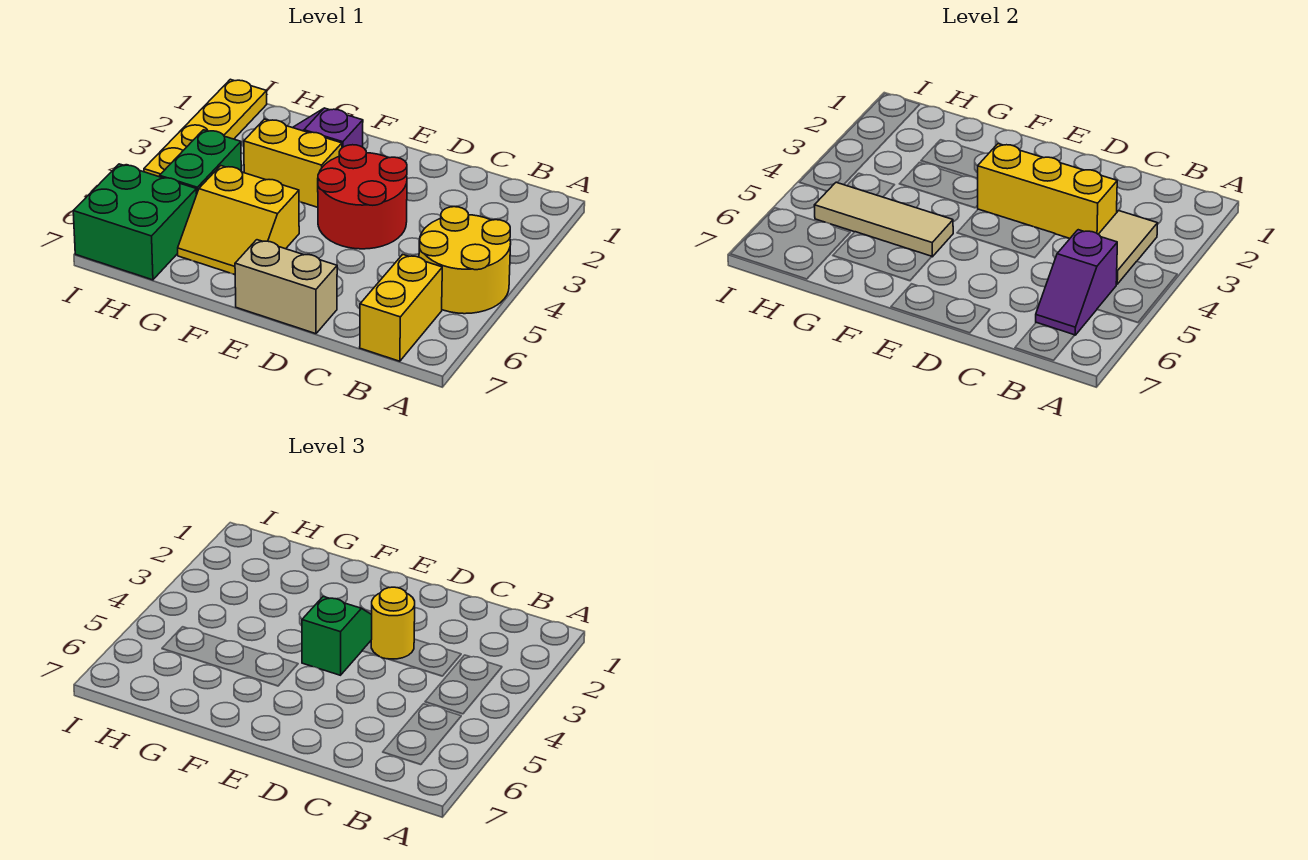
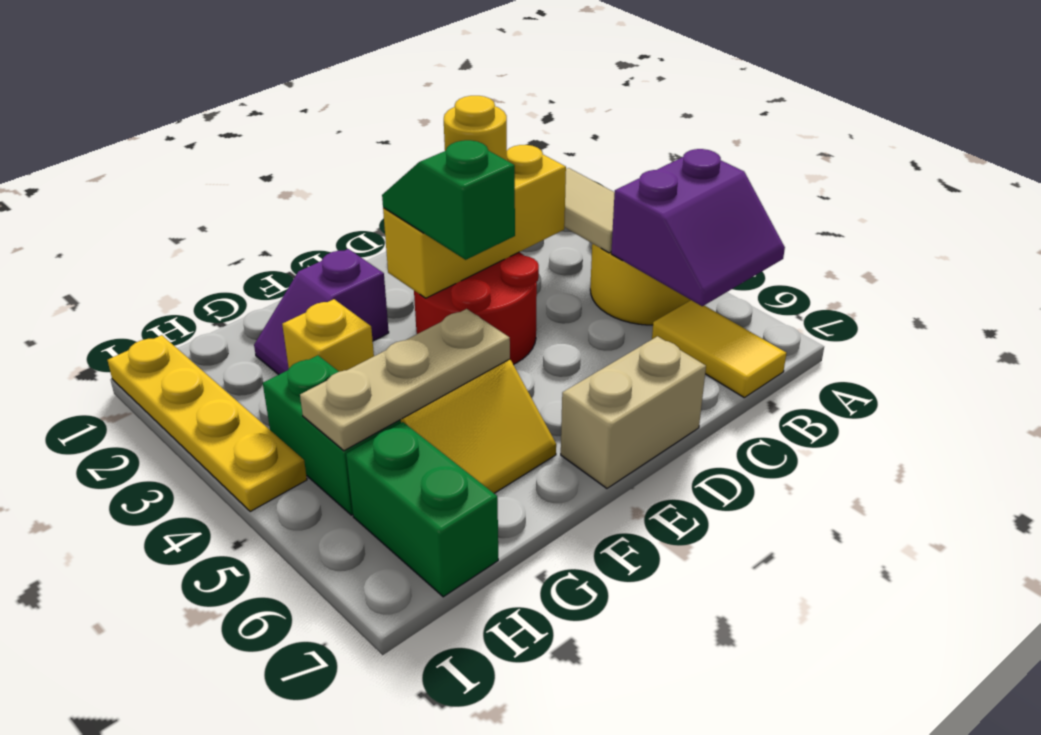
purple slope B5:B6 level 2 top 5 -> purple slope A5:B6 level 2 top 5
yellow brick B6:B7 level 1 -> yellow tile B6:B7 level 1
yellow brick F3:G3 level 1 -> yellow brick G3 level 1
tan tile F5:H5 level 2 -> tan plate F5:H5 level 2
green brick H6:I7 level 1 -> green brick H6:H7 level 1

